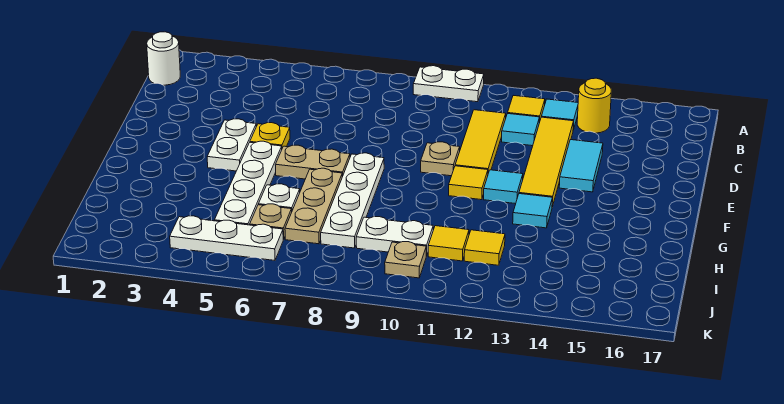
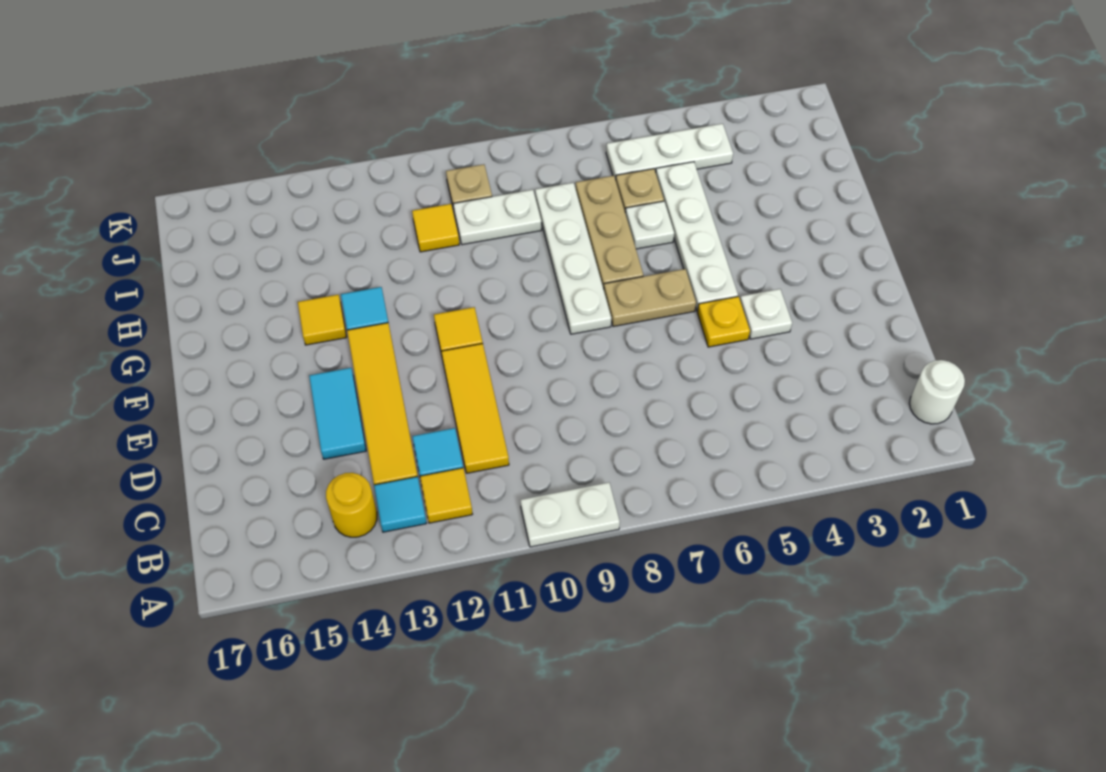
white plate E4:F4 level 1 -> white plate E4 level 1
tan plate E10 level 1 -> none
cyan tile F12 level 1 -> none
yellow tile I12 level 1 -> yellow tile G14 level 1

